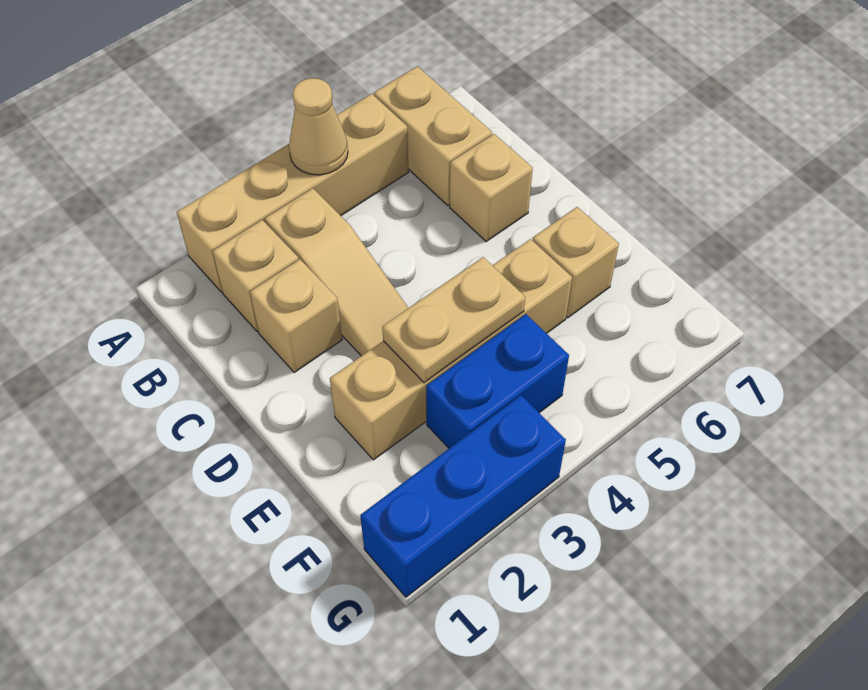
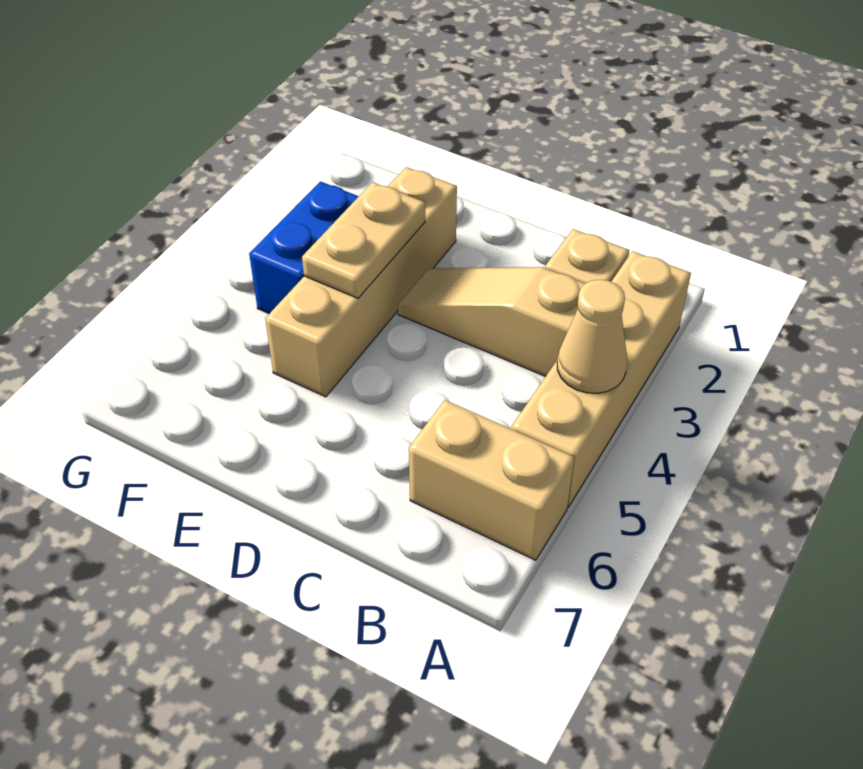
tan brick C2 level 1 -> none
tan brick C6 level 1 -> none
tan brick E6 level 1 -> none
blue brick G1:G3 level 1 -> none

